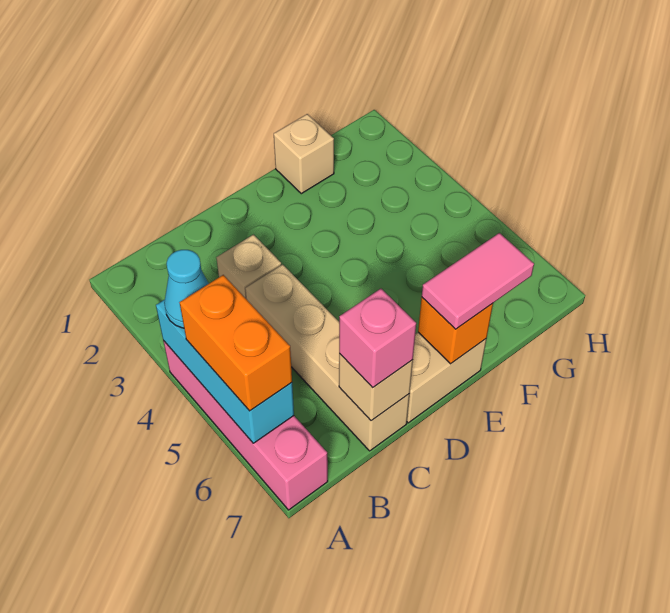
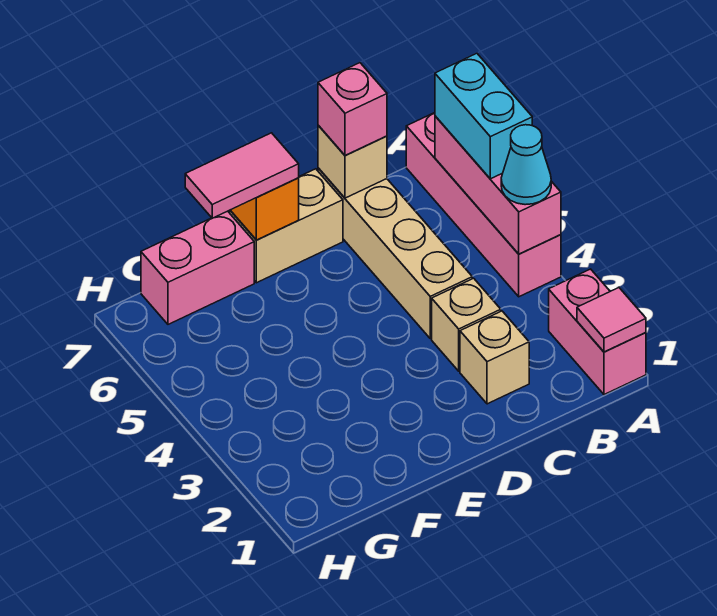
none -> pink brick A1:A2 level 1
none -> pink tile A1 level 2
cyan brick A4:A6 level 2 -> pink brick A4:A6 level 2
orange brick A5:A6 level 3 -> cyan brick A5:A6 level 3
tan brick F1 level 1 -> tan brick C2 level 1
none -> pink brick F7:G7 level 1

